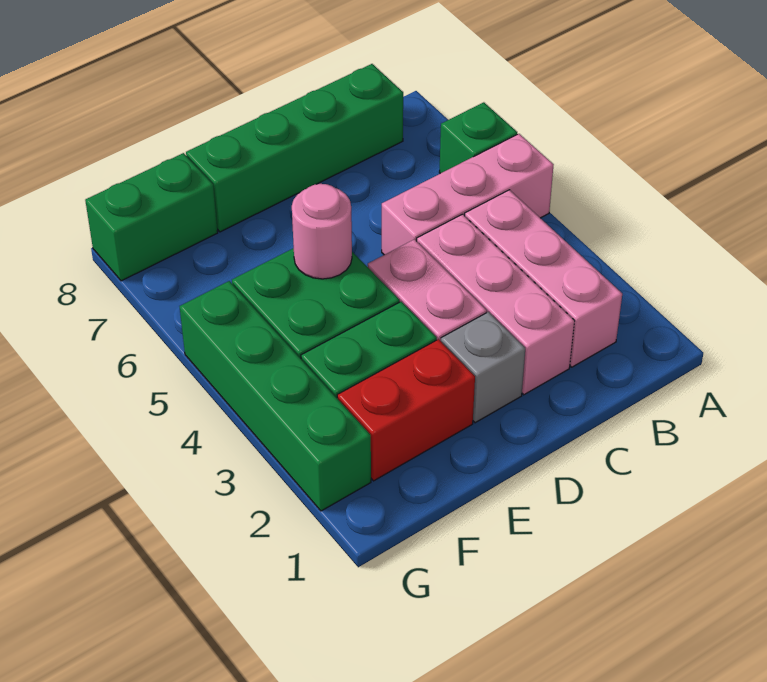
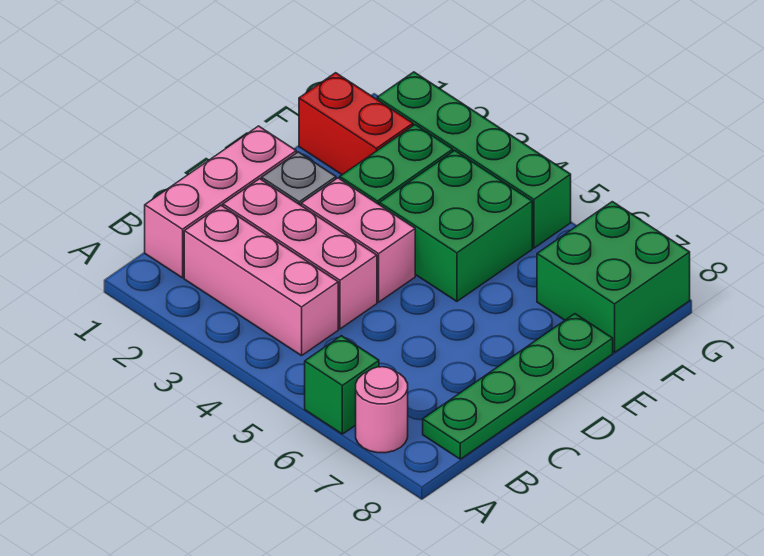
pink brick A5:C5 level 1 -> pink brick B1:D1 level 1
green brick B8:E8 level 1 -> green plate B8:E8 level 1
red brick E2:F2 level 1 -> red brick F1:F2 level 1
pink round brick E5 level 2 -> pink round brick A7 level 1
green brick F8:G8 level 1 -> green brick F7:G8 level 1

